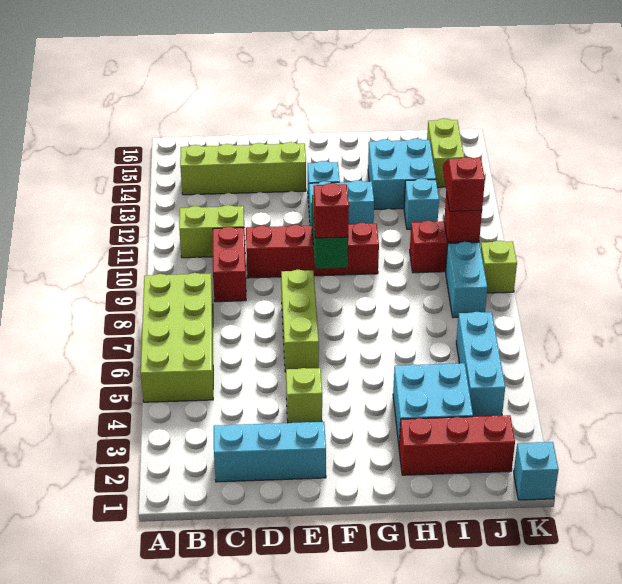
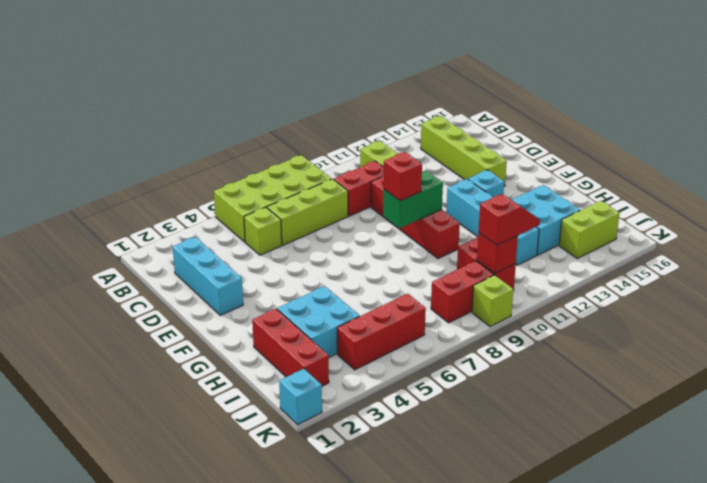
lime brick E4 level 1 -> lime brick C5 level 1
lime brick E6:E8 level 1 -> lime brick C6:C8 level 1
cyan brick J4:J6 level 1 -> red brick J4:J6 level 1
cyan brick J8:J9 level 1 -> red brick J8:J9 level 1

